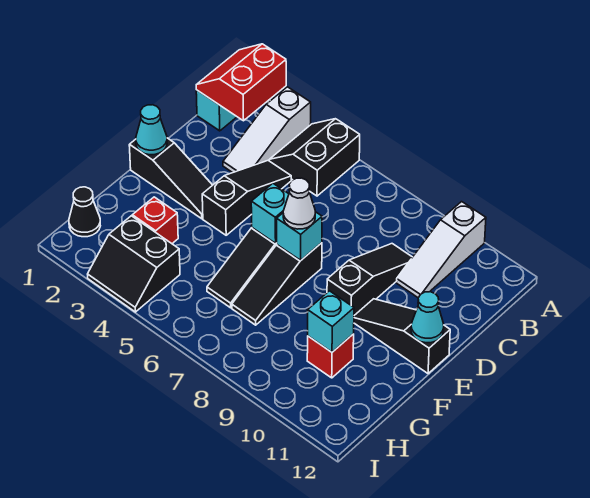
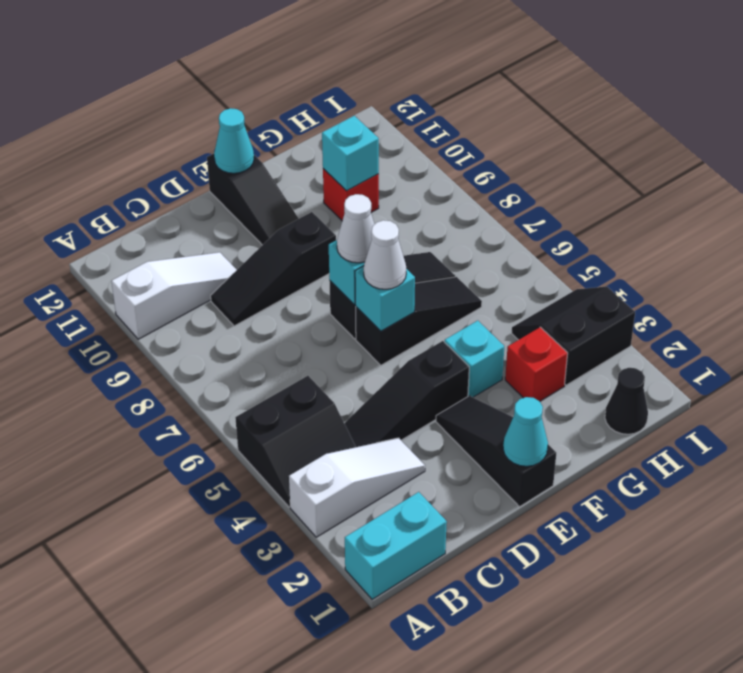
red slope A1:B2 level 2 top 2 -> none
none -> white cone E6 level 3
none -> cyan brick F4 level 1
black slope H3:I4 level 1 top H -> black slope H3:I4 level 1 top 3

